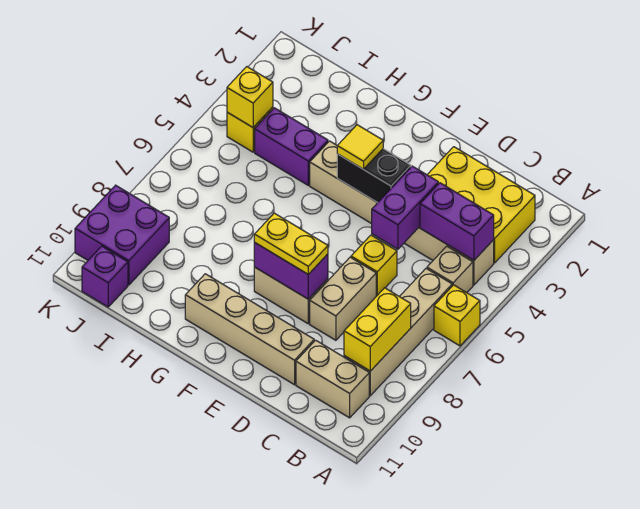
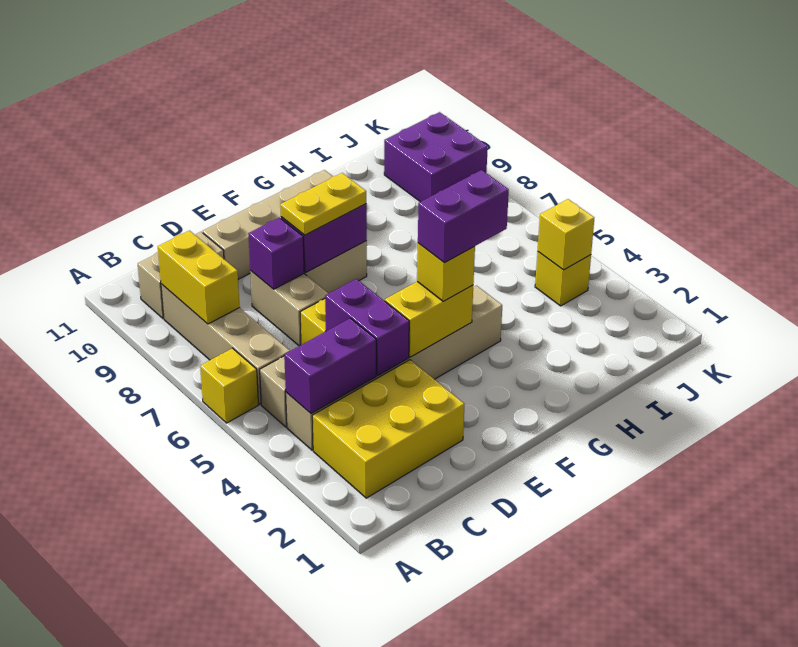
black brick E4:F4 level 2 -> yellow brick E4:F4 level 2
yellow tile F4 level 3 -> yellow brick F4 level 3
purple brick H4:I4 level 1 -> purple brick F4:G4 level 4
purple brick J11 level 1 -> purple brick D8 level 2

